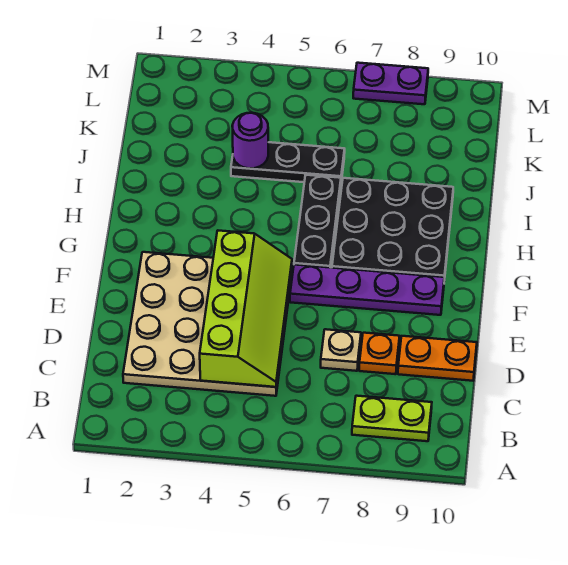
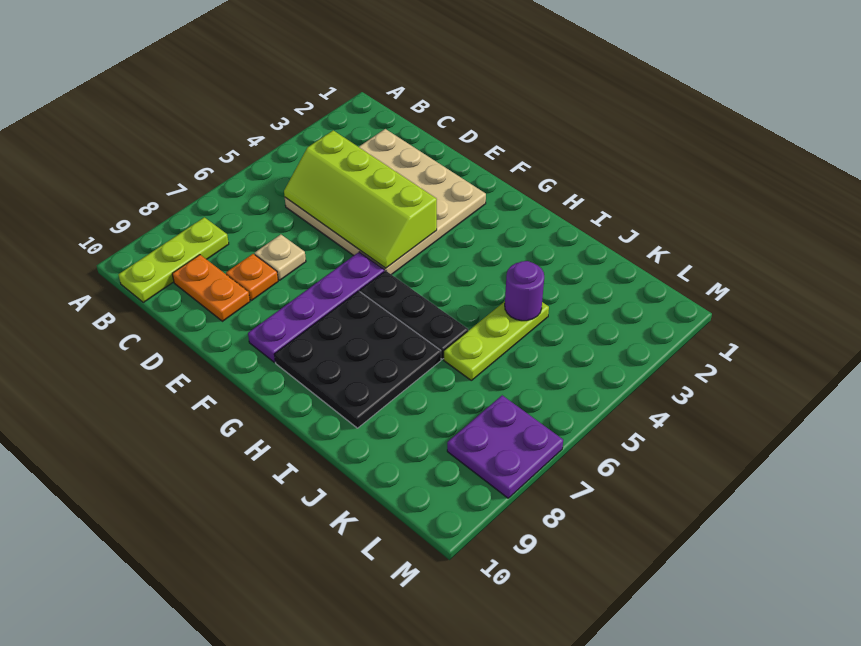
lime plate B8:B9 level 1 -> lime plate B8:B10 level 1
orange plate D9:D10 level 1 -> orange plate C9:D9 level 1
black plate J4:J6 level 1 -> lime plate J4:J6 level 1
purple plate M7:M8 level 1 -> purple plate L7:M8 level 1

